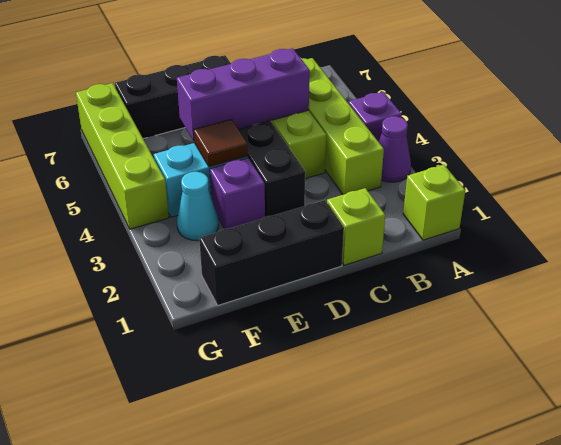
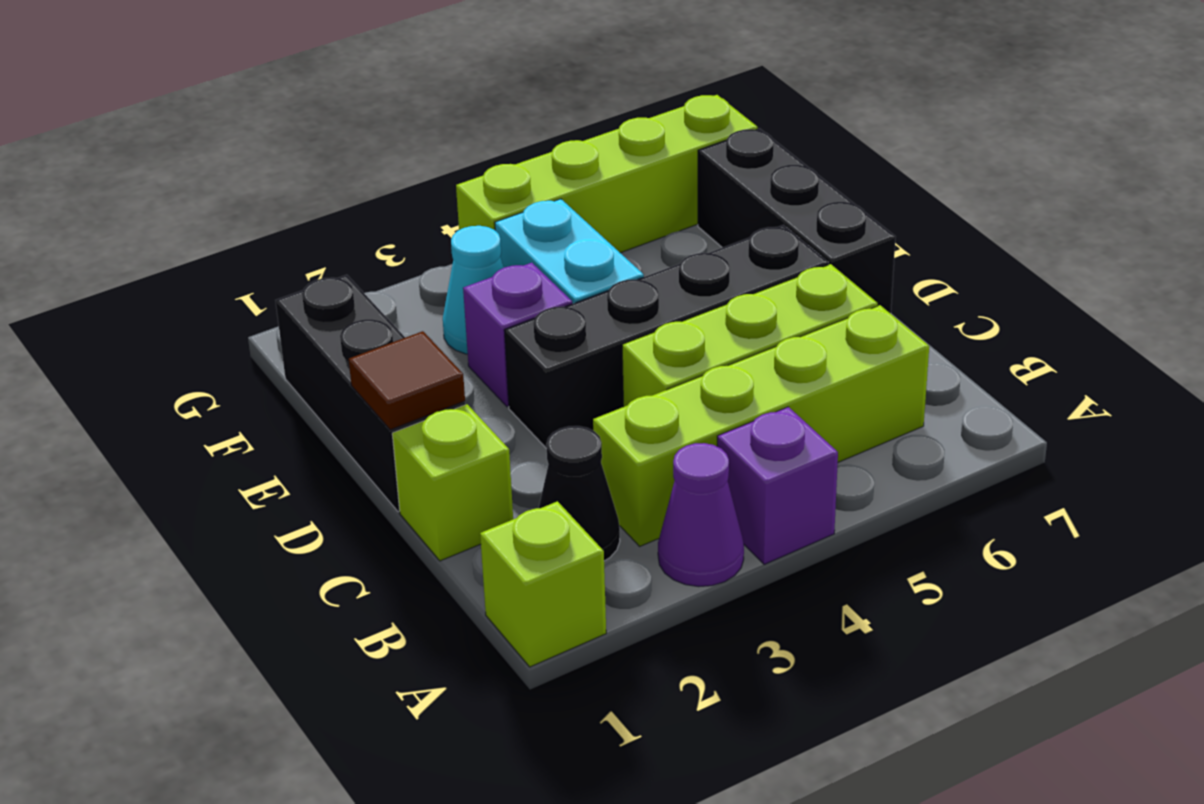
none -> black cone B2 level 1
purple brick C5:E5 level 2 -> none
brown tile E4 level 2 -> brown tile D1 level 2

